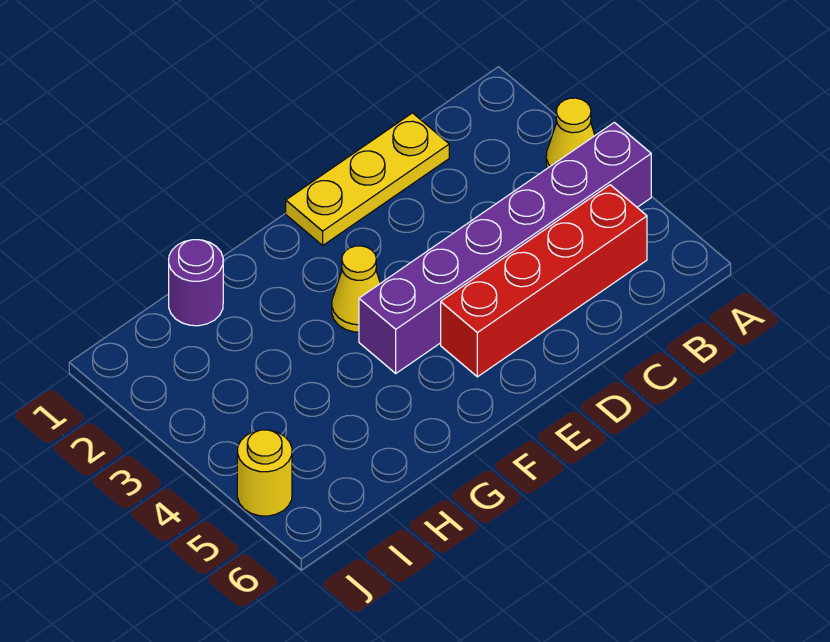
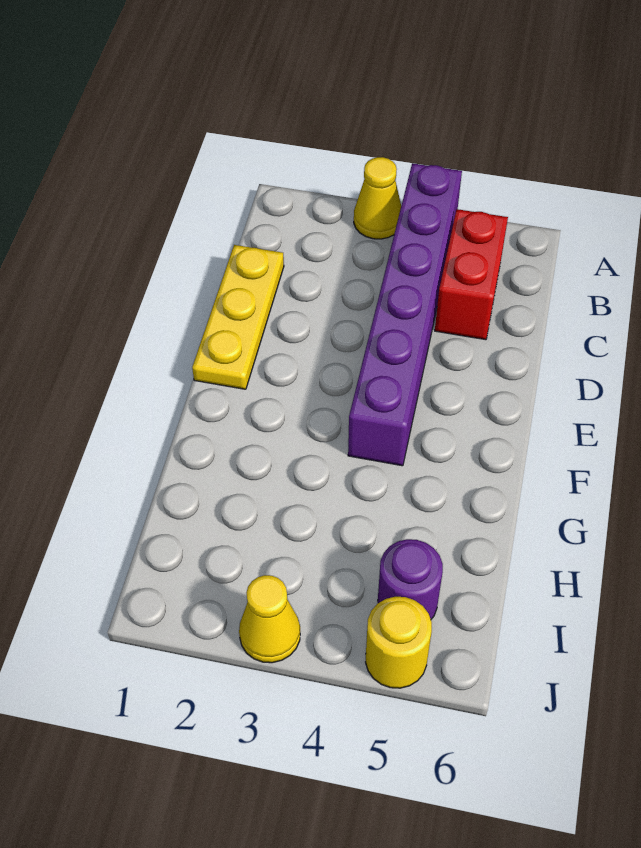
red brick B5:E5 level 1 -> red brick B5:C5 level 1
yellow cone F3 level 1 -> yellow cone J3 level 1
purple round brick H1 level 1 -> purple round brick I5 level 1

